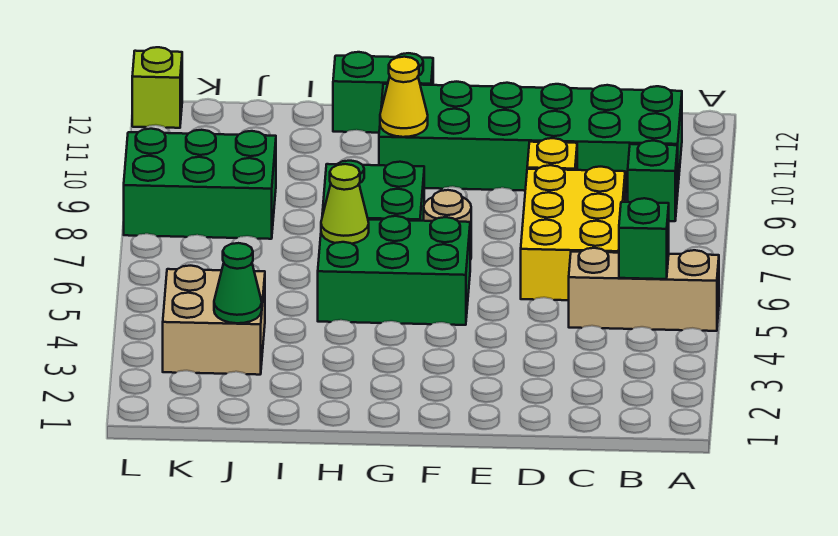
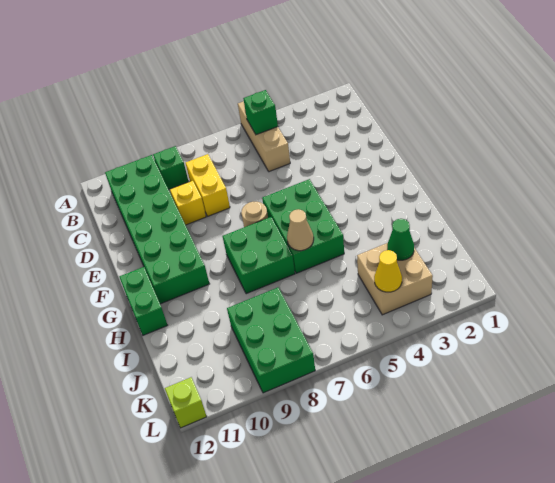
yellow brick C6:D8 level 1 -> yellow brick C8:D8 level 1
yellow cone G10 level 2 -> yellow cone K4 level 2
lime cone H6 level 2 -> tan cone H6 level 2

